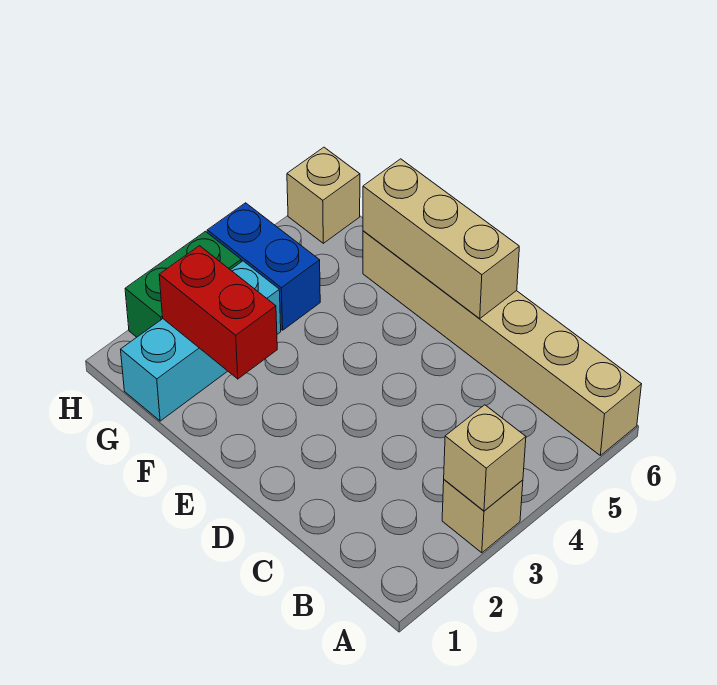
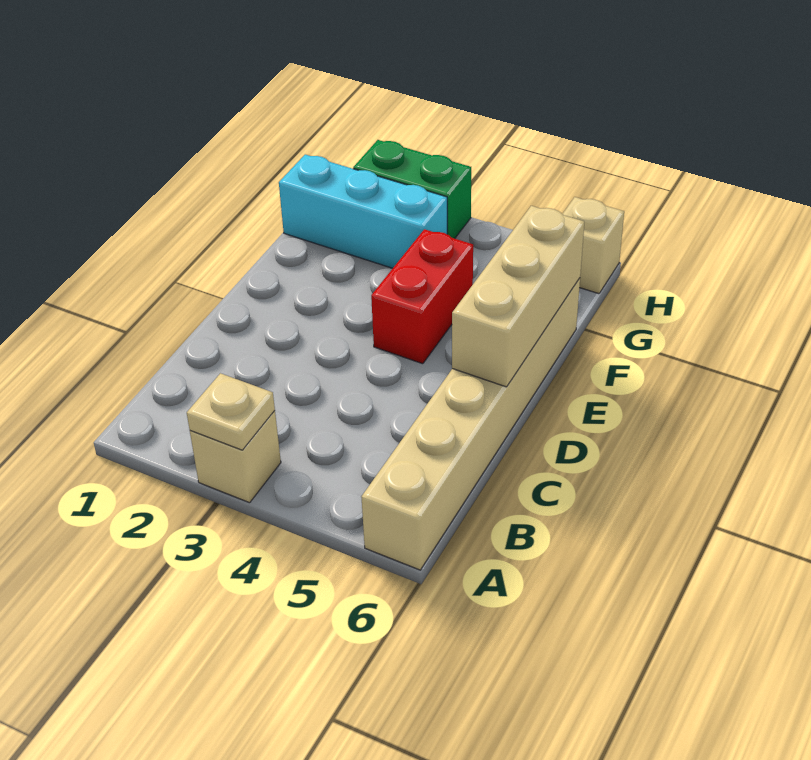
tan brick A3 level 2 -> tan plate A3 level 2
red brick F2:G2 level 2 -> red brick E4:F4 level 1
blue brick G4:H4 level 1 -> none

